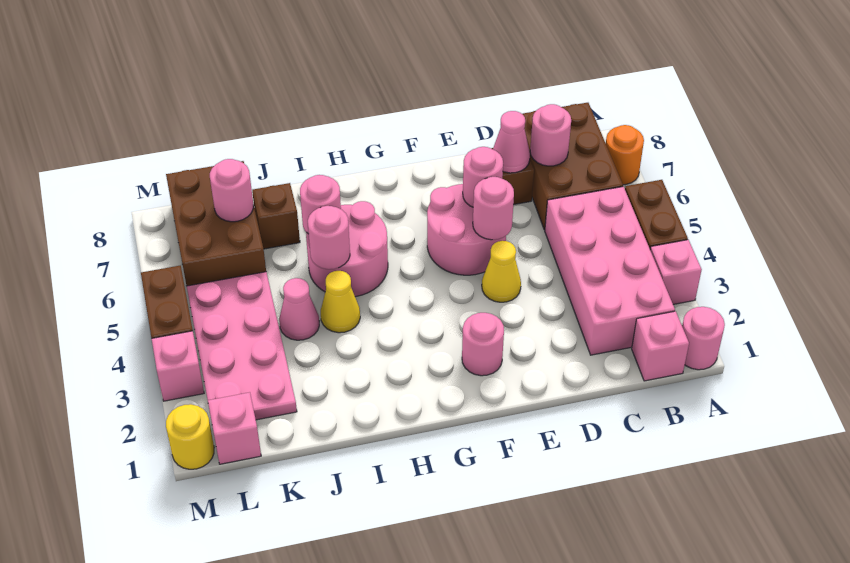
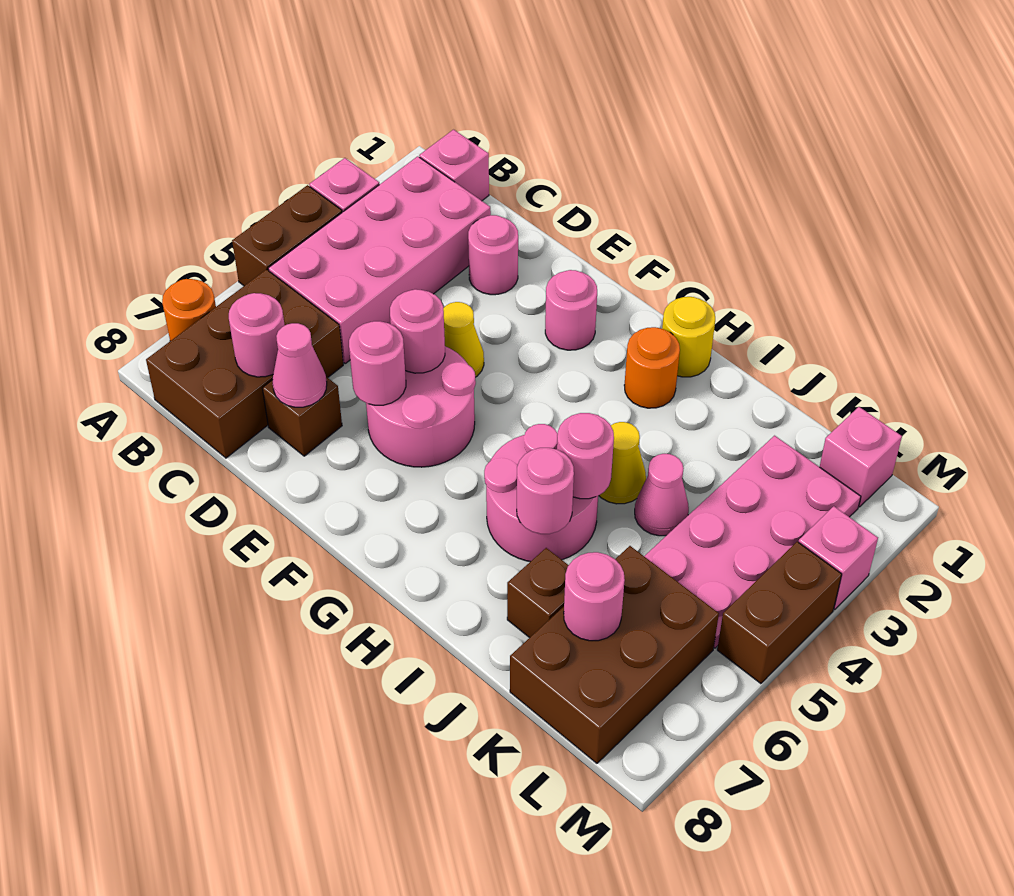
pink round brick A1 level 1 -> pink round brick D2 level 1
none -> orange round brick H2 level 1
yellow round brick M1 level 1 -> yellow round brick H1 level 1

